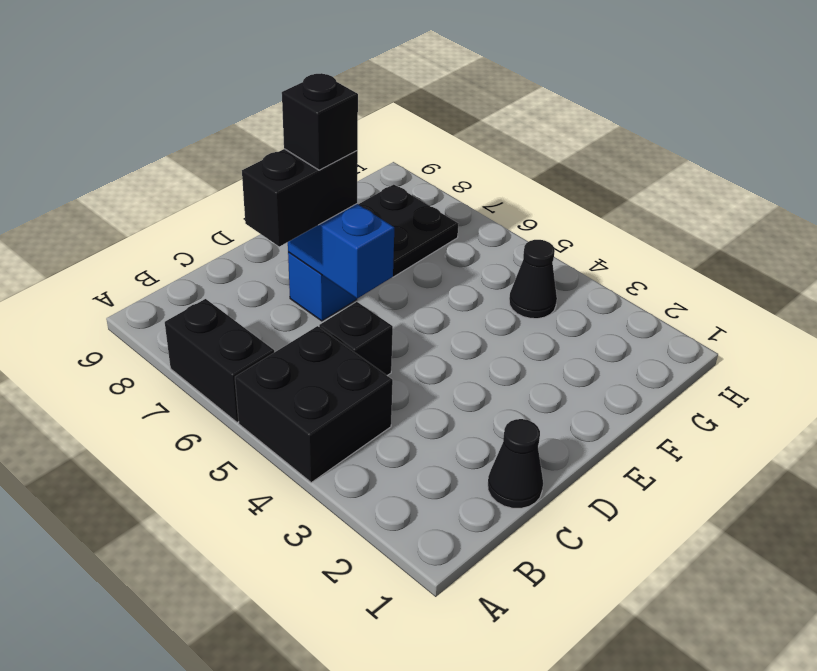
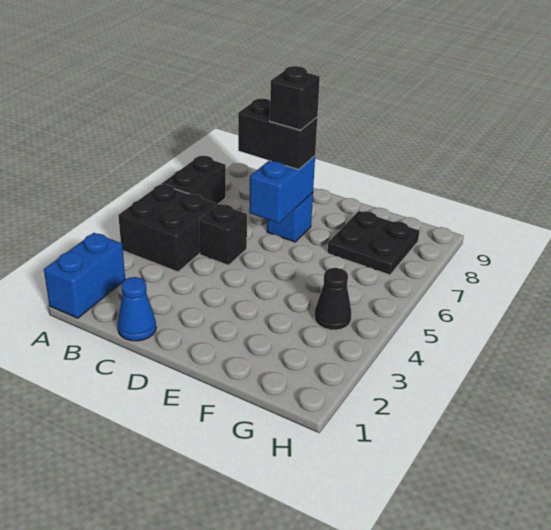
none -> blue brick A1:A2 level 1
black cone C1 level 1 -> blue cone C1 level 1

